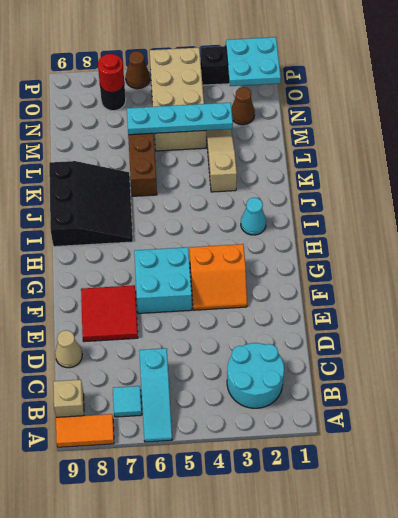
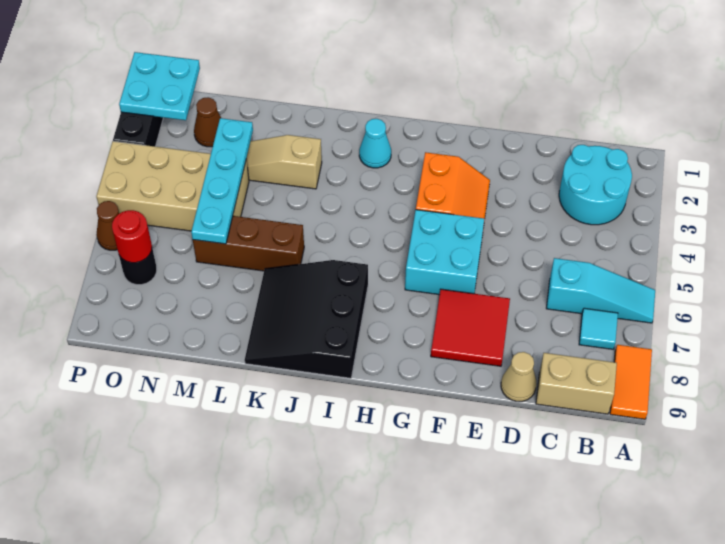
tan brick B9 level 1 -> tan brick B9:C9 level 1
black slope I7:K9 level 1 top 9 -> black slope I7:K9 level 1 top I

